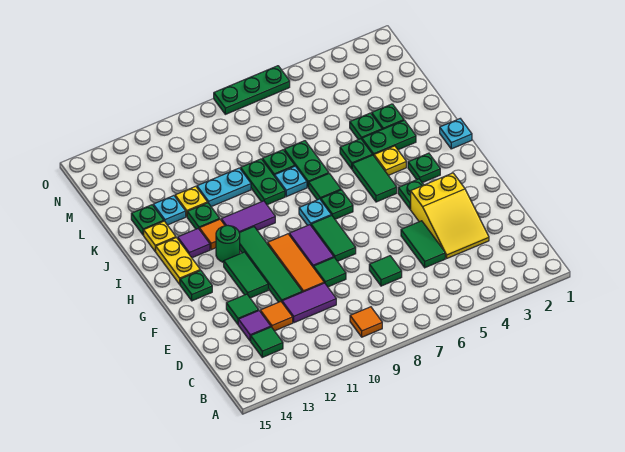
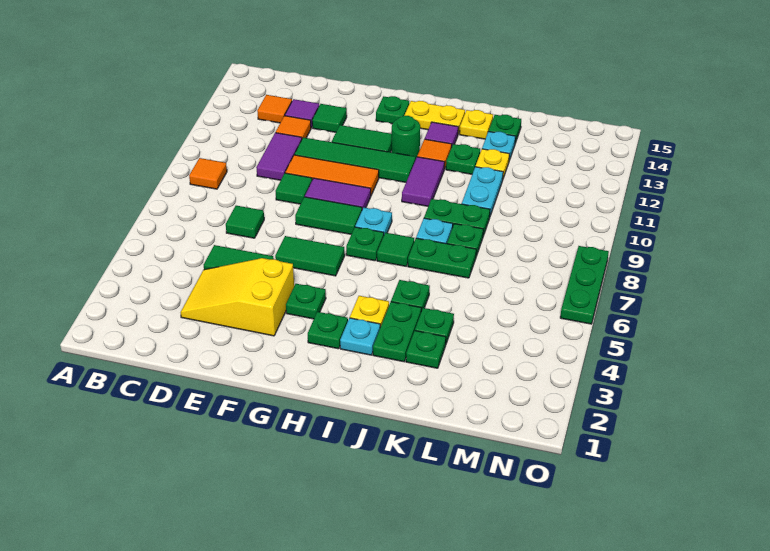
green tile C13 level 1 -> orange tile C13 level 1
green tile H5:I5 level 1 -> green tile F6:G6 level 1
cyan plate I1 level 1 -> cyan plate I3 level 1

